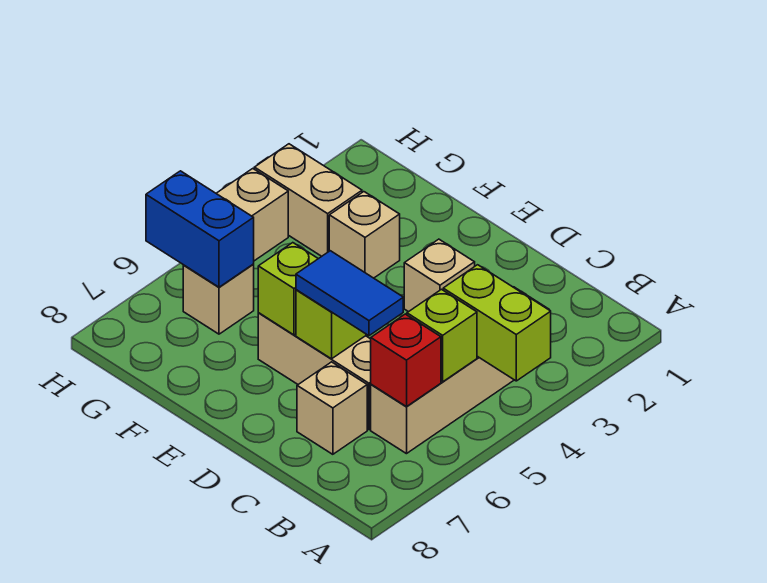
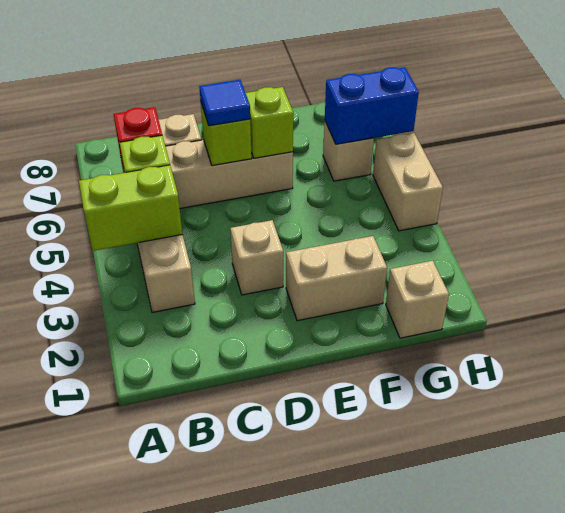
blue tile C6:D6 level 3 -> blue tile D6 level 3
tan brick F3 level 1 -> tan brick G1 level 1
tan brick G3:H3 level 1 -> tan brick E2:F2 level 1

